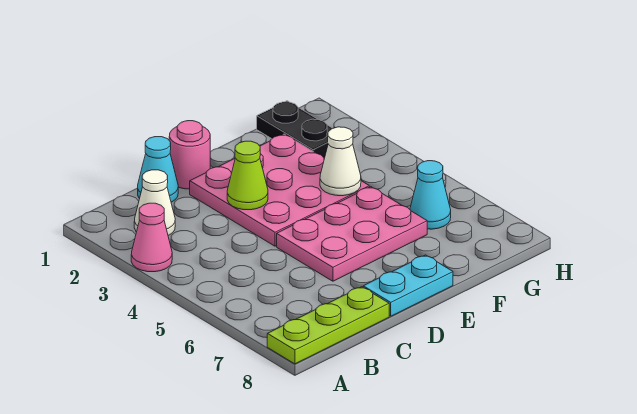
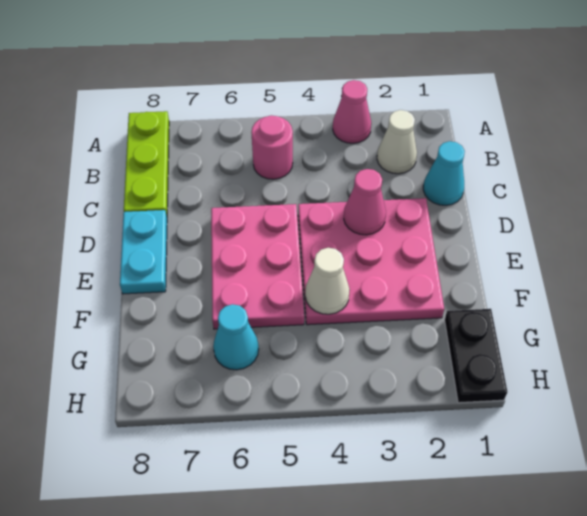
pink round brick D1 level 1 -> pink round brick B5 level 1
lime cone D3 level 2 -> pink cone D3 level 2
black plate G1:G2 level 1 -> black plate G1:H1 level 1

